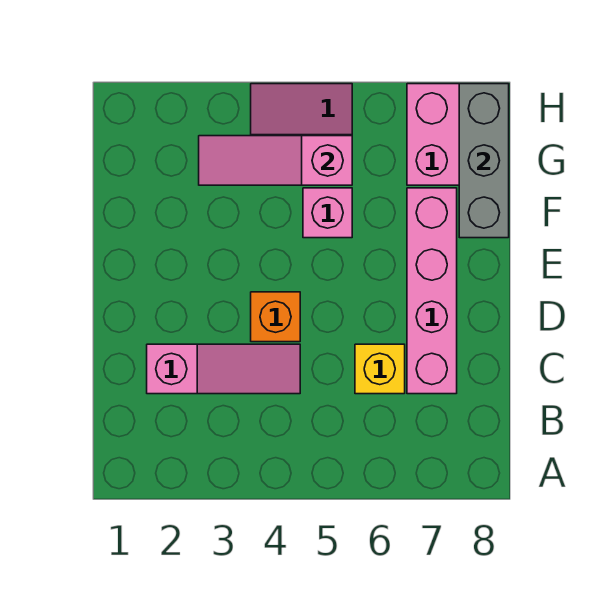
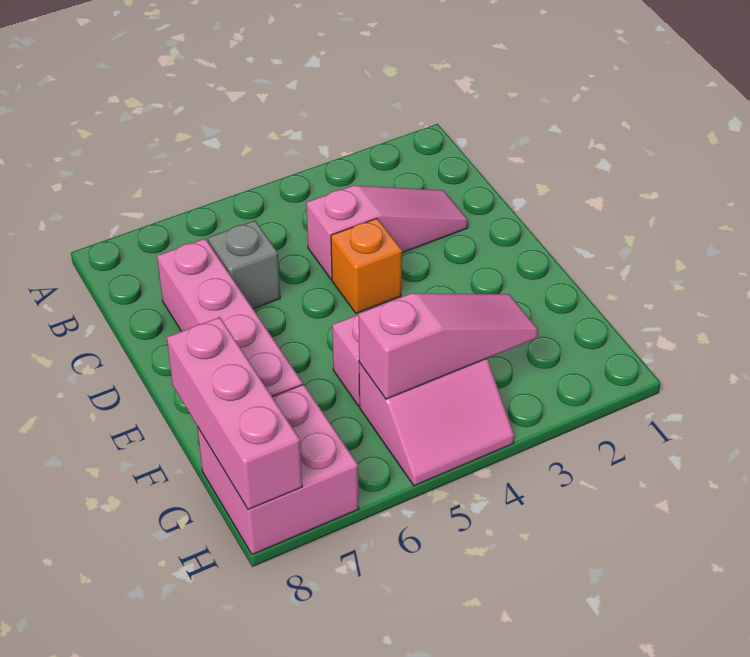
pink slope C2:C4 level 1 top 2 -> pink slope C2:C4 level 1 top 4
yellow brick C6 level 1 -> grey brick C6 level 1
grey brick F8:H8 level 2 -> pink brick F8:H8 level 2

